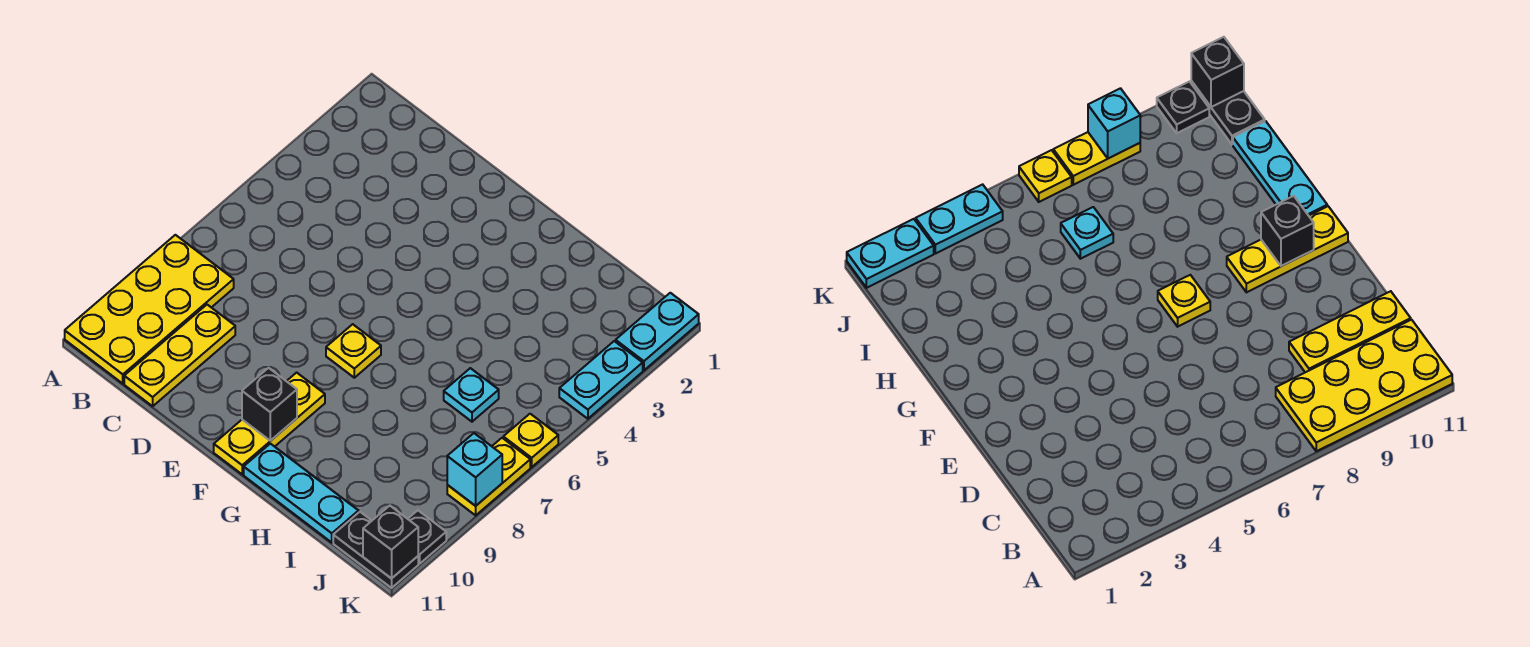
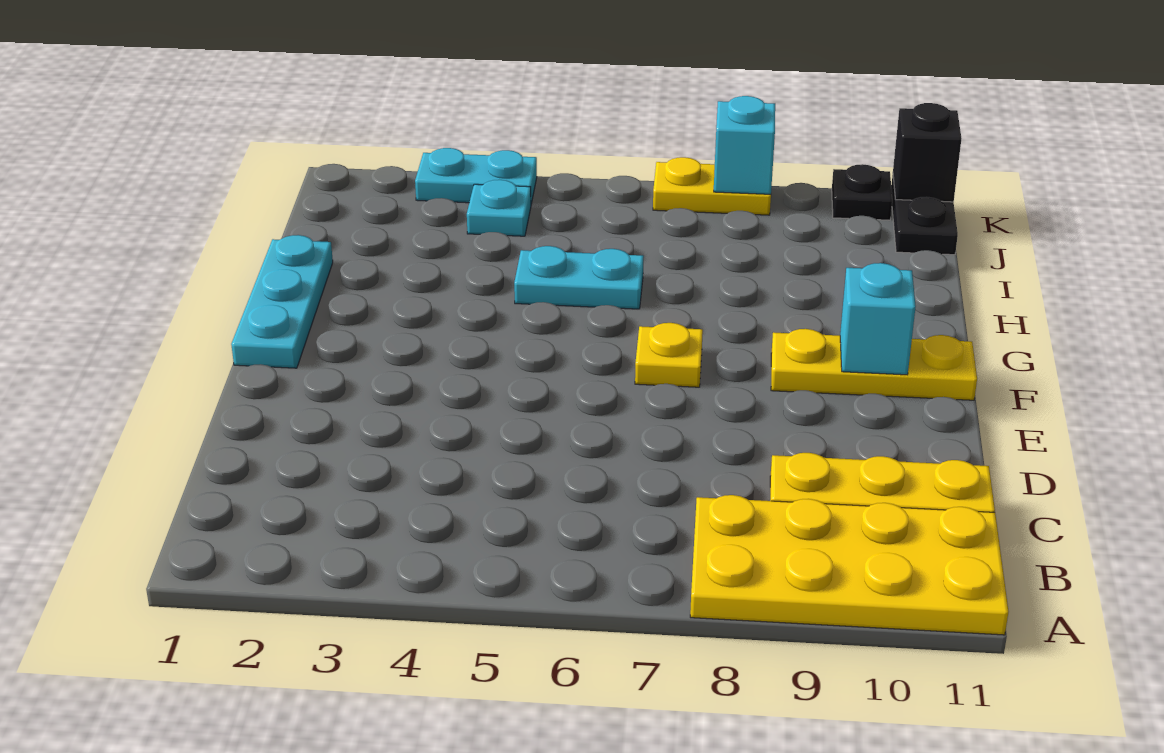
black brick F10 level 2 -> cyan brick F10 level 2
cyan plate G11:I11 level 1 -> cyan plate F1:H1 level 1
cyan plate I6 level 1 -> cyan plate J4 level 1
cyan plate K1:K2 level 1 -> cyan plate H5:H6 level 1
yellow plate K6 level 1 -> none

